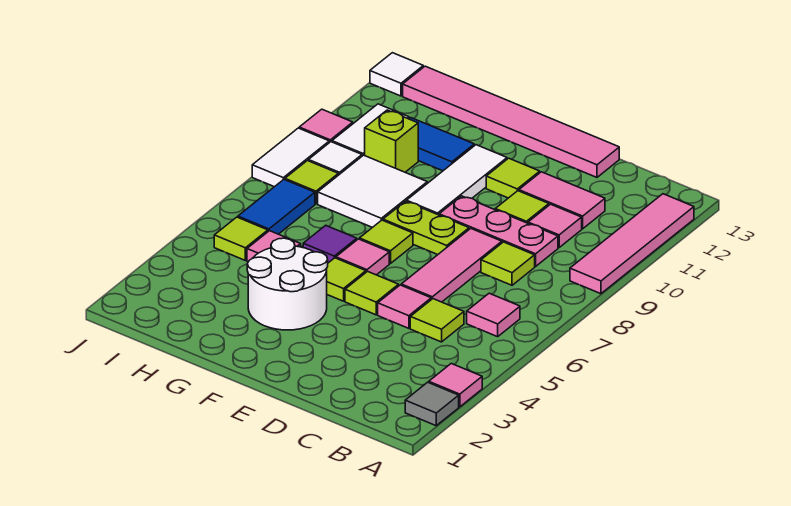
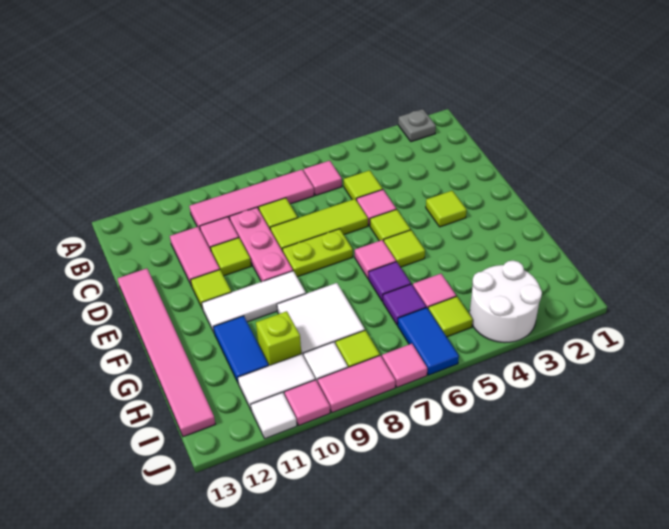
grey tile A2 level 1 -> grey plate A2 level 1
pink tile A3 level 1 -> pink tile J7 level 1
pink tile A9:A12 level 1 -> pink tile B7:B10 level 1
pink tile D6:D8 level 1 -> lime tile D6:D8 level 1
lime plate E8:F8 level 1 -> lime plate E7:E8 level 1
white round brick F3:G4 level 1 -> white round brick I3:J4 level 1
lime tile F7 level 1 -> lime tile E3 level 1
none -> purple tile H6 level 1
blue tile I6:I7 level 1 -> blue tile I6:J6 level 1
white tile J8:J9 level 1 -> pink tile J8:J9 level 1
white tile J13 level 1 -> white tile J11 level 1

